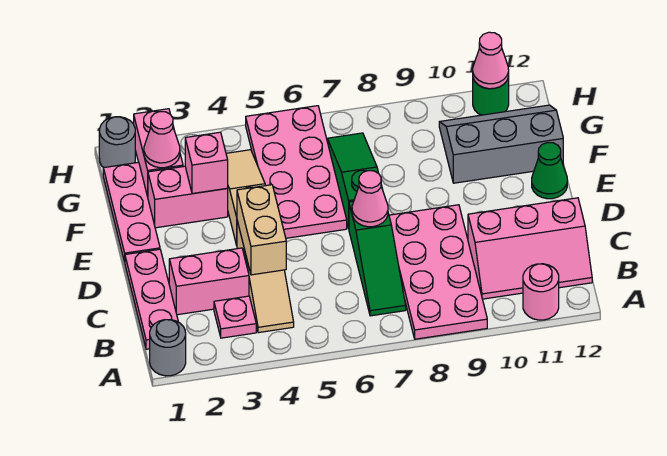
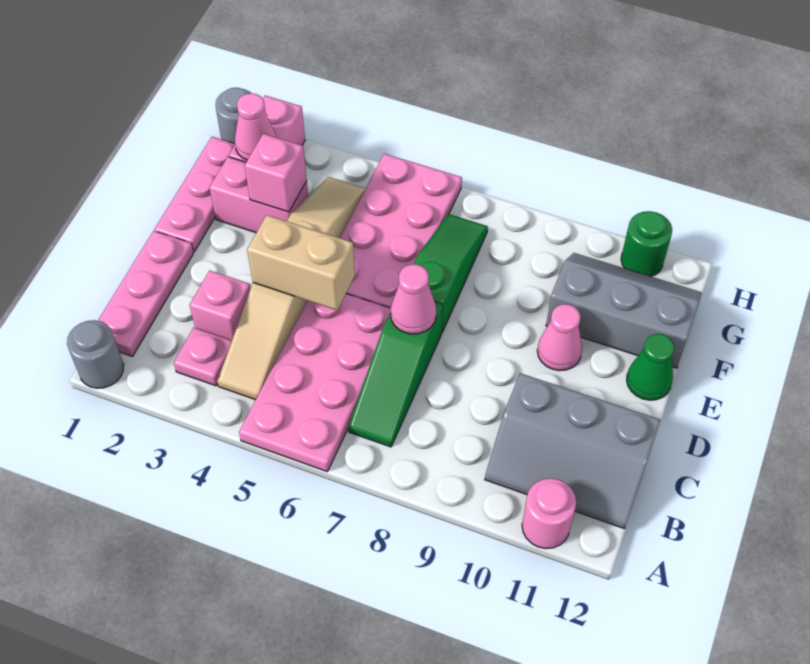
pink plate A8:D9 level 1 -> pink plate A5:D6 level 1
pink slope B10:C12 level 1 top C -> grey slope B10:C12 level 1 top C
pink brick C2:C3 level 1 -> pink brick C3 level 1
tan brick C4:D4 level 2 -> tan brick D4:D5 level 2
pink cone H11 level 2 -> pink cone E10 level 1

